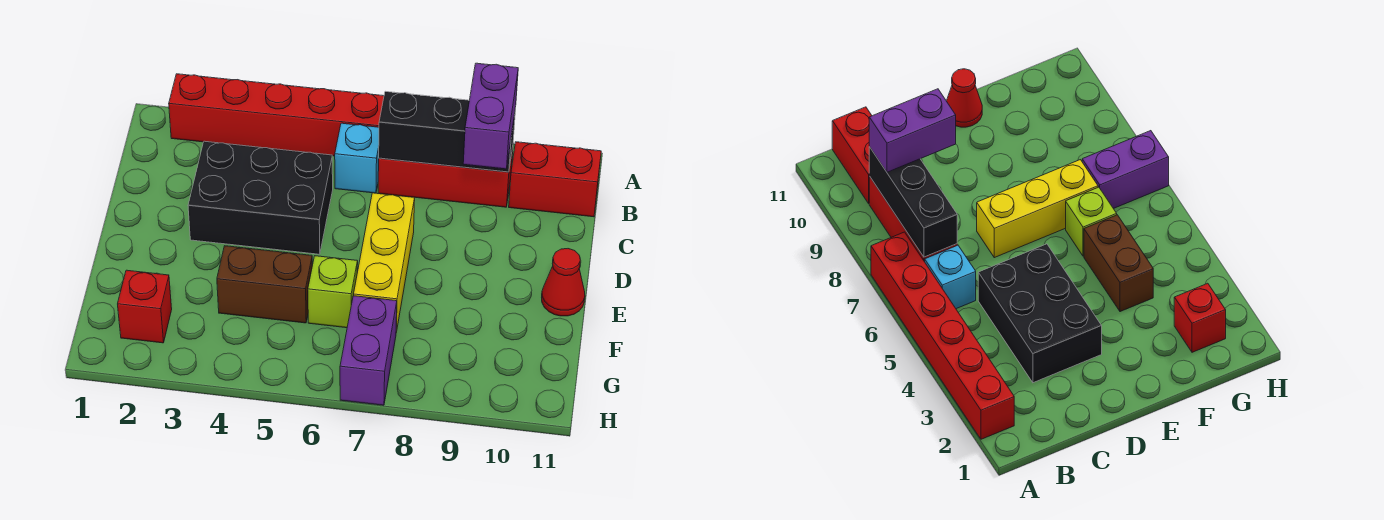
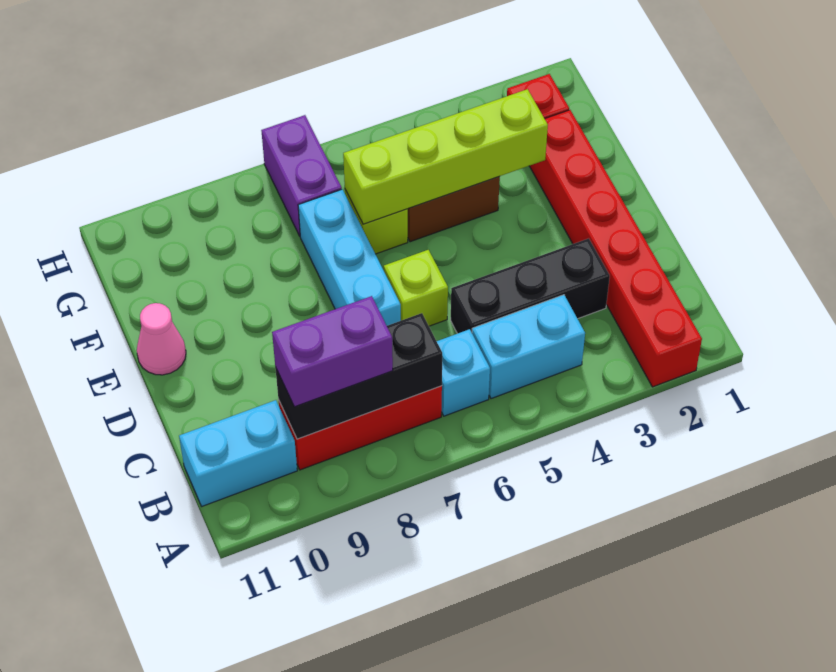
red brick A2:A7 level 1 -> red brick A2:F2 level 1
none -> cyan brick B4:B5 level 1
purple brick B9:C9 level 3 -> purple brick B8:B9 level 3
red brick B10:B11 level 1 -> cyan brick B10:B11 level 1
black brick C3:D5 level 1 -> black brick C3:C5 level 1
none -> lime brick D6 level 1
yellow brick D7:F7 level 1 -> cyan brick D7:F7 level 1
red cone E11 level 1 -> pink cone E11 level 1
none -> lime brick F3:F6 level 2

